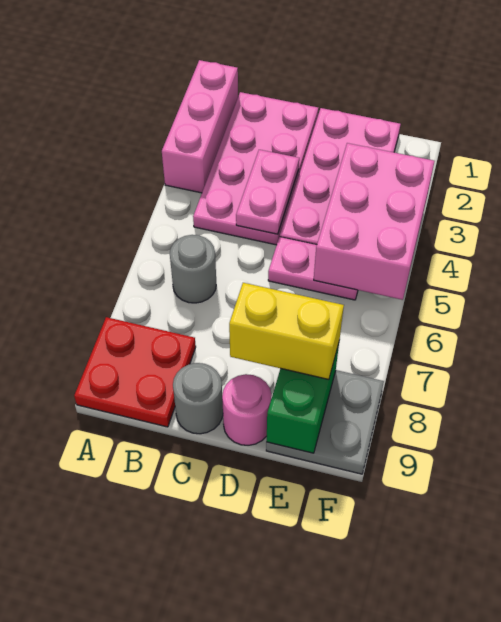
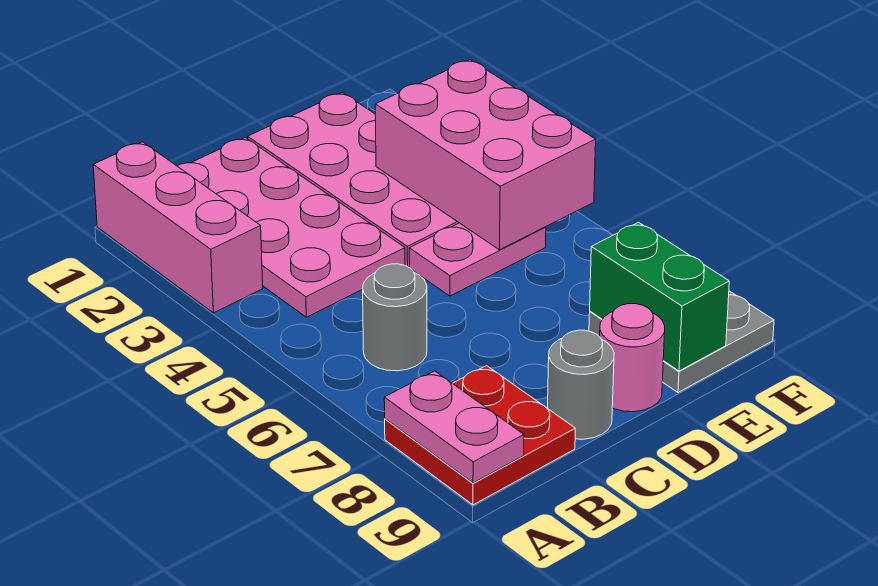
pink plate C3:C4 level 2 -> pink plate A8:A9 level 2
yellow brick D8:E8 level 3 -> none

